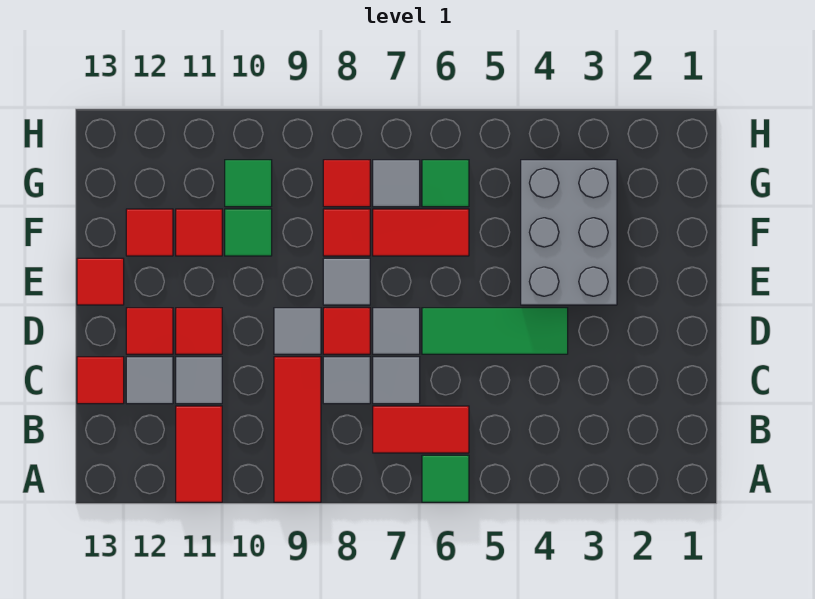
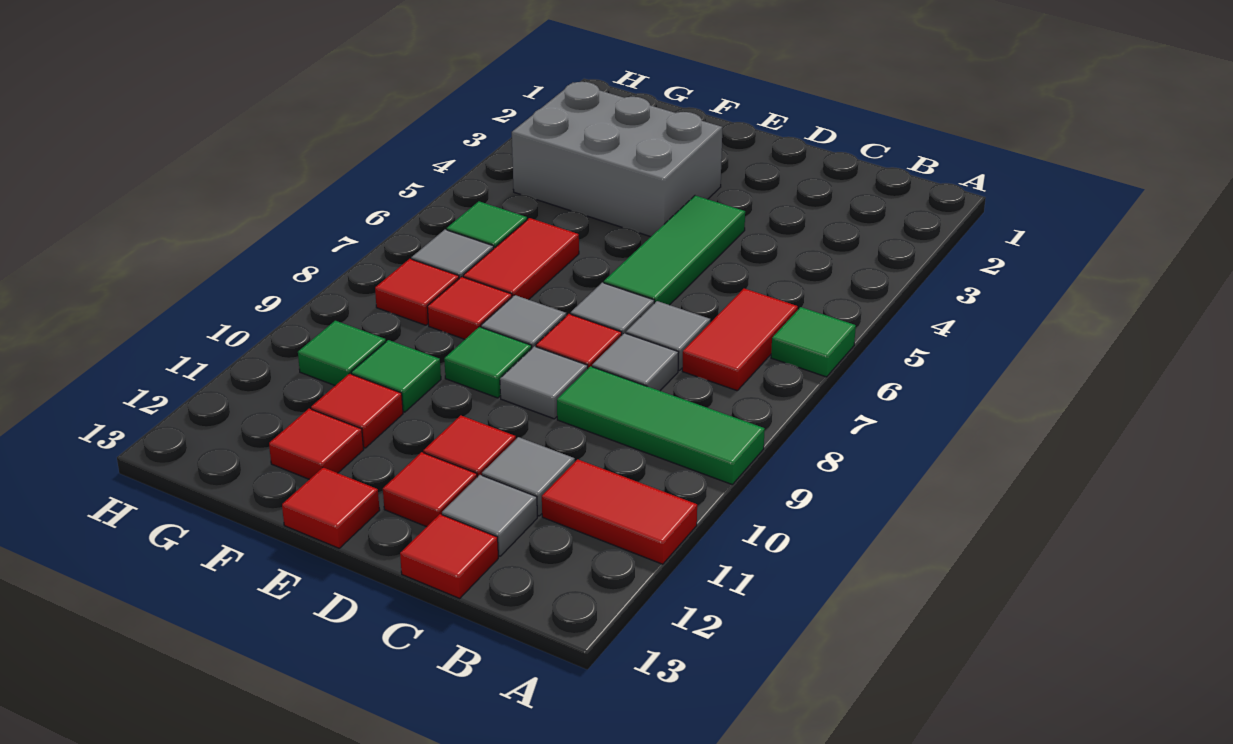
red tile A9:C9 level 1 -> green tile A9:C9 level 1
none -> green tile E9 level 1

